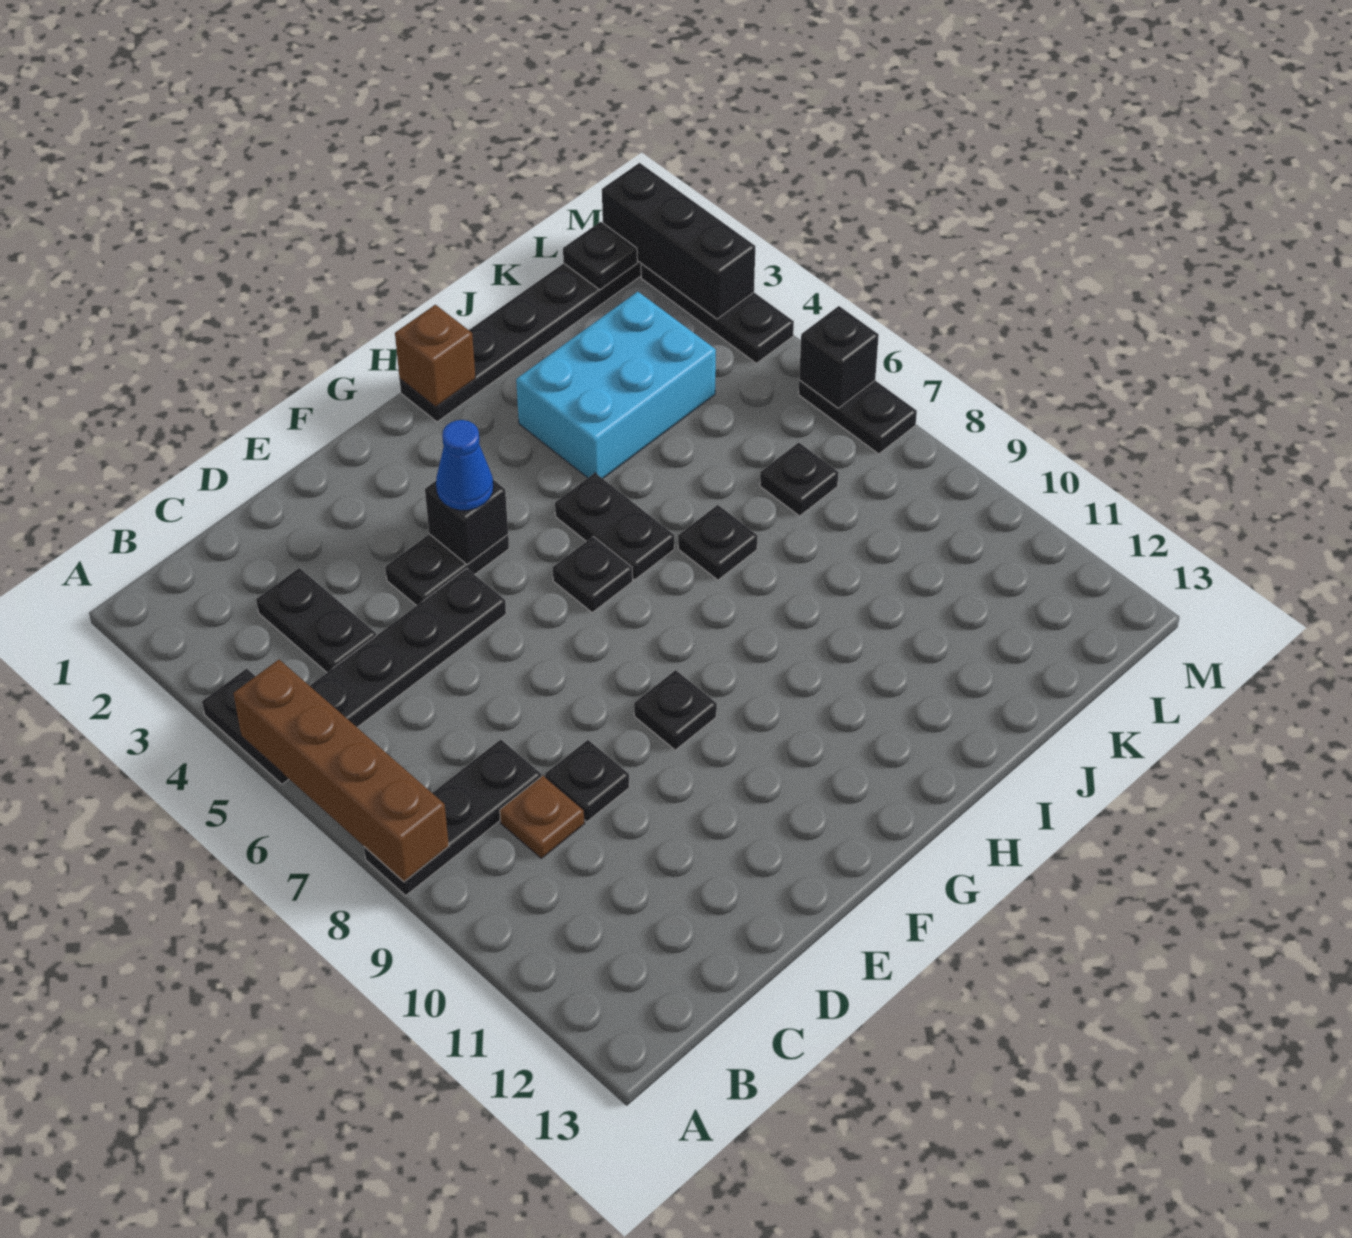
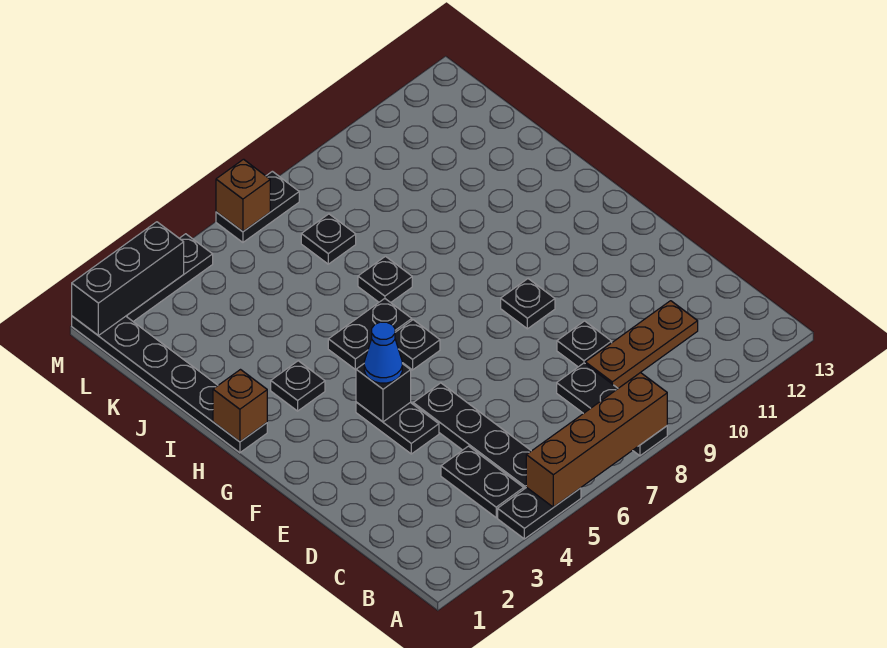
black plate C3:C4 level 1 -> black plate B4:C4 level 1
brown plate C9 level 1 -> brown plate C9:C11 level 1
cyan brick I3:K4 level 1 -> none
black plate L1 level 2 -> black plate H3 level 1
black brick M6 level 2 -> brown brick M6 level 2

